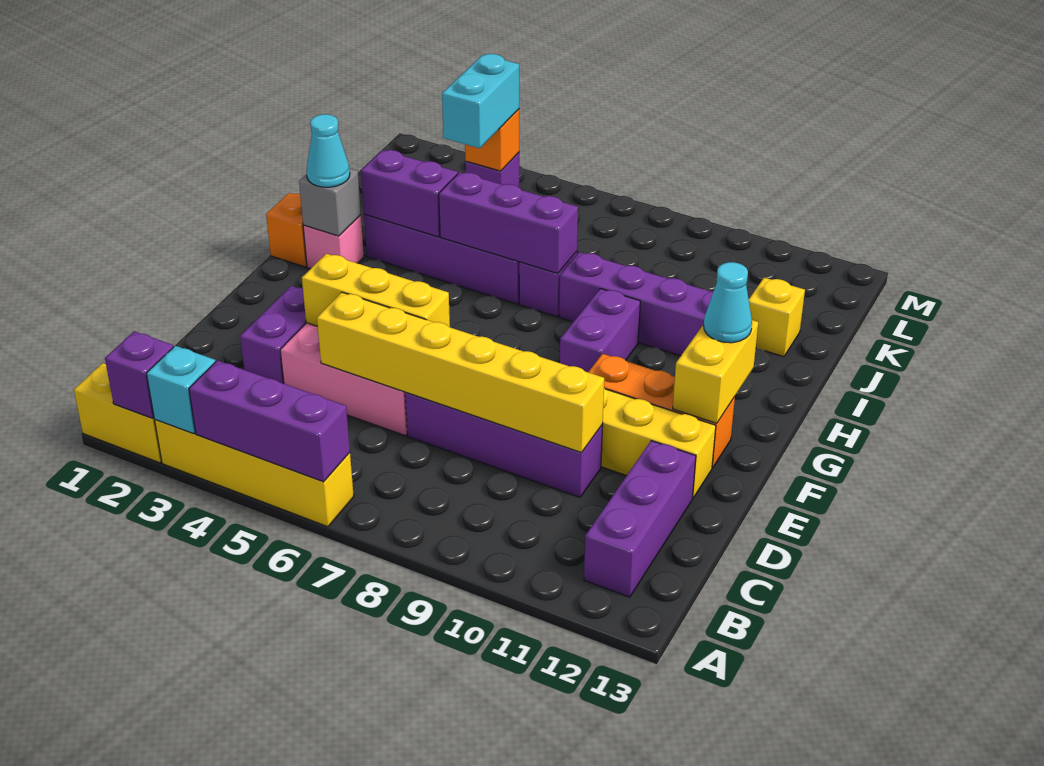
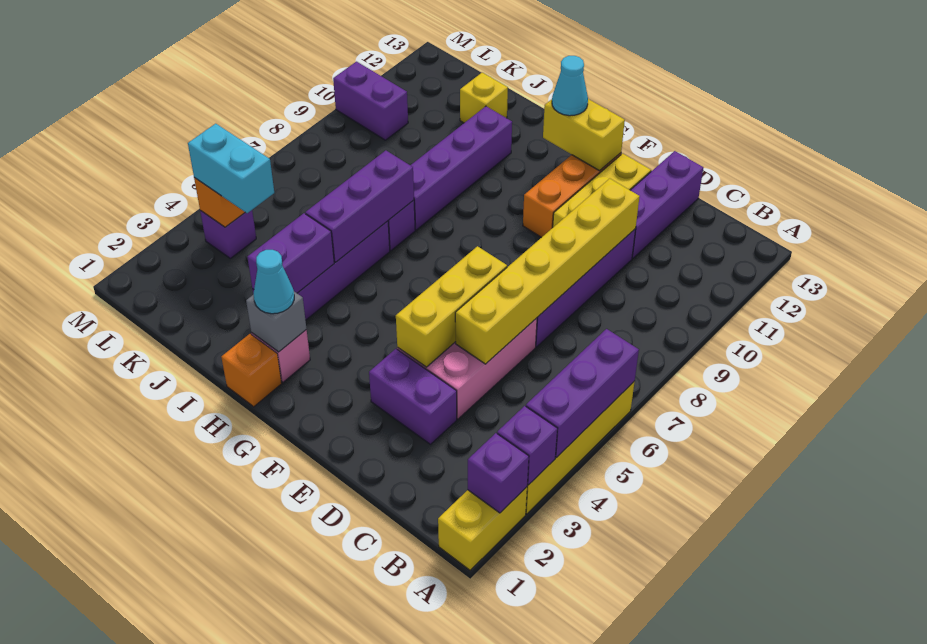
cyan brick A3 level 2 -> purple brick A3 level 2
purple brick B12:D12 level 1 -> purple brick D11:D13 level 1
purple brick G9:H9 level 1 -> purple brick L10:M10 level 1

